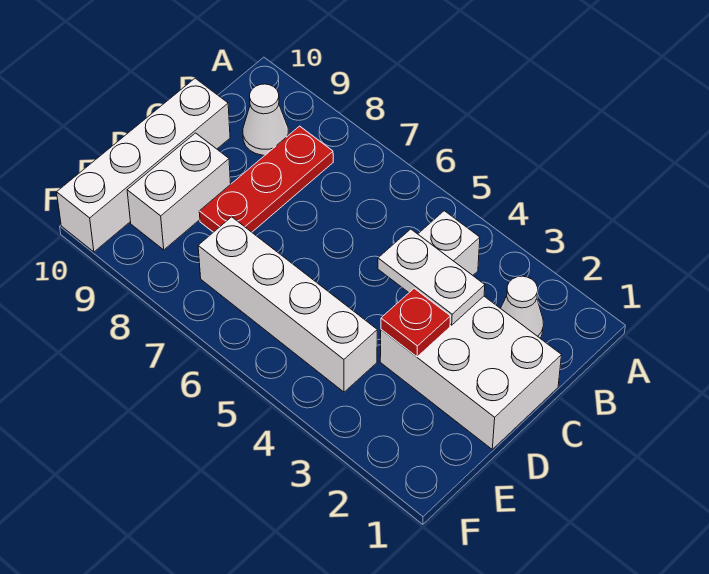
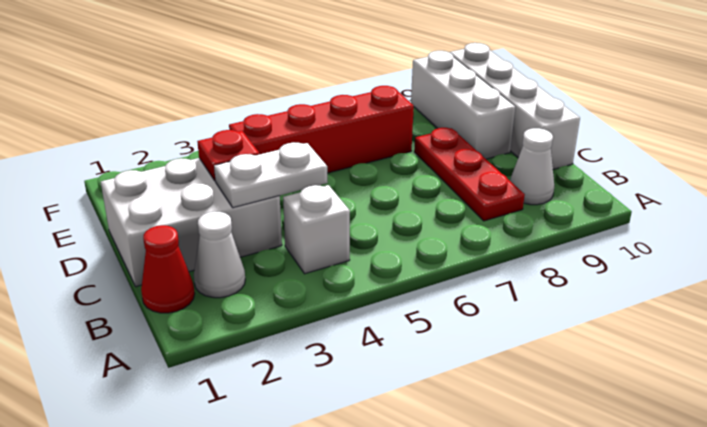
none -> red cone B1 level 1
white brick D9:E9 level 1 -> white brick D9:F9 level 1
white brick E4:E7 level 1 -> red brick E4:E7 level 1

